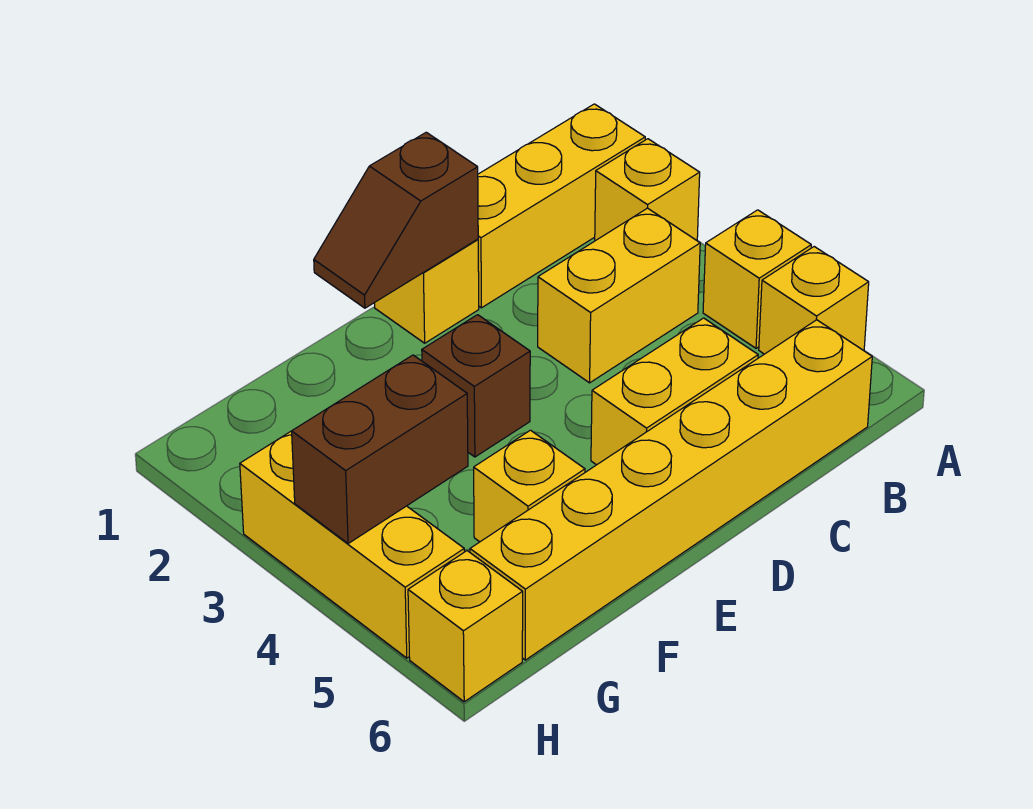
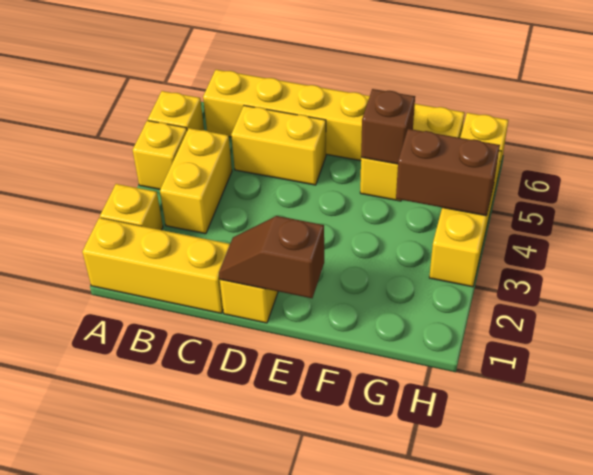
yellow brick B3:C3 level 1 -> yellow brick B3:B4 level 1
brown slope D1:E1 level 2 top D -> brown slope D1:E1 level 2 top E
brown brick E3 level 1 -> brown brick F5 level 2

